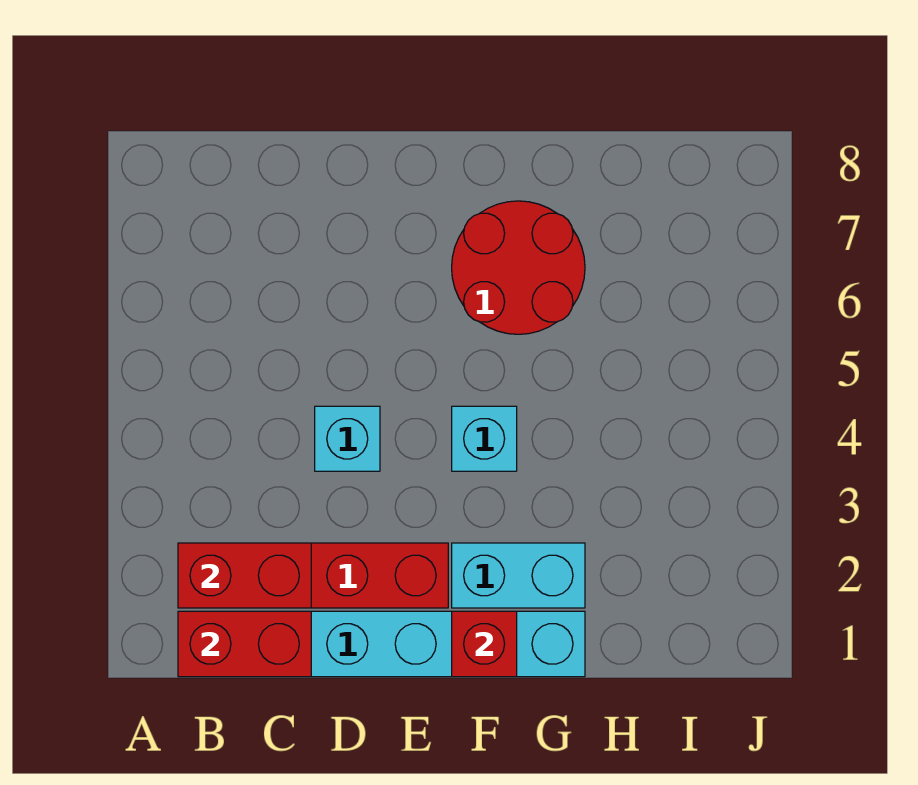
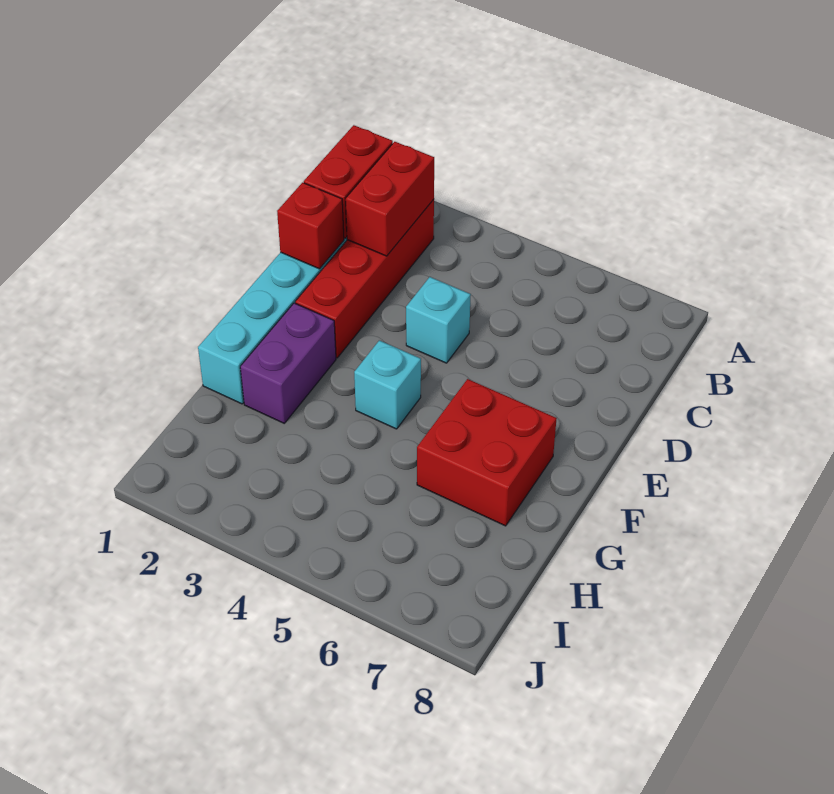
red brick F1 level 2 -> red brick D1 level 2
cyan brick F2:G2 level 1 -> purple brick F2:G2 level 1
red round brick F6:G7 level 1 -> red brick F6:G7 level 1

